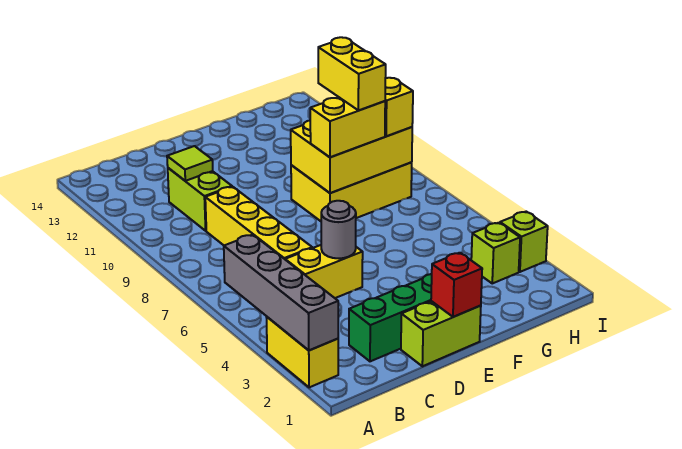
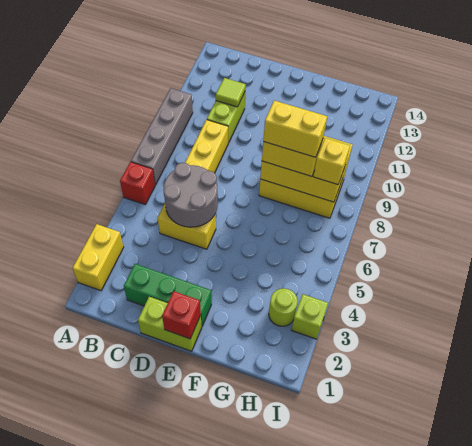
grey brick A2:A5 level 2 -> grey brick A7:A10 level 1
none -> red brick A6 level 1
grey round brick D5 level 2 -> grey round brick C5:D6 level 2
yellow brick G8:G9 level 4 -> yellow brick F8:G8 level 4
lime brick H3 level 1 -> lime round brick H3 level 1

